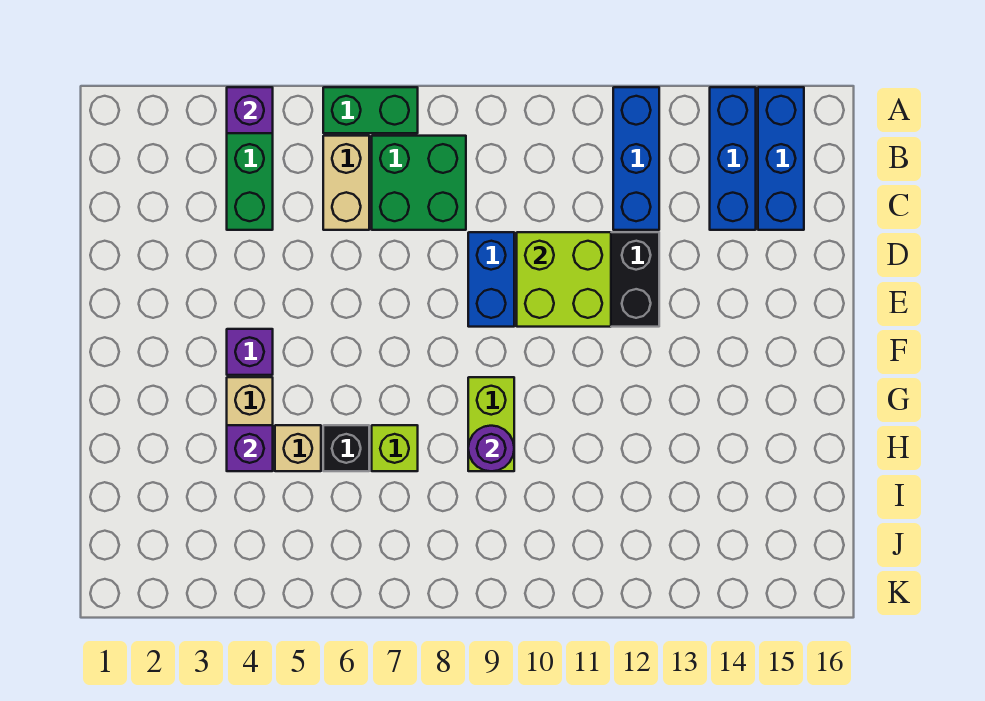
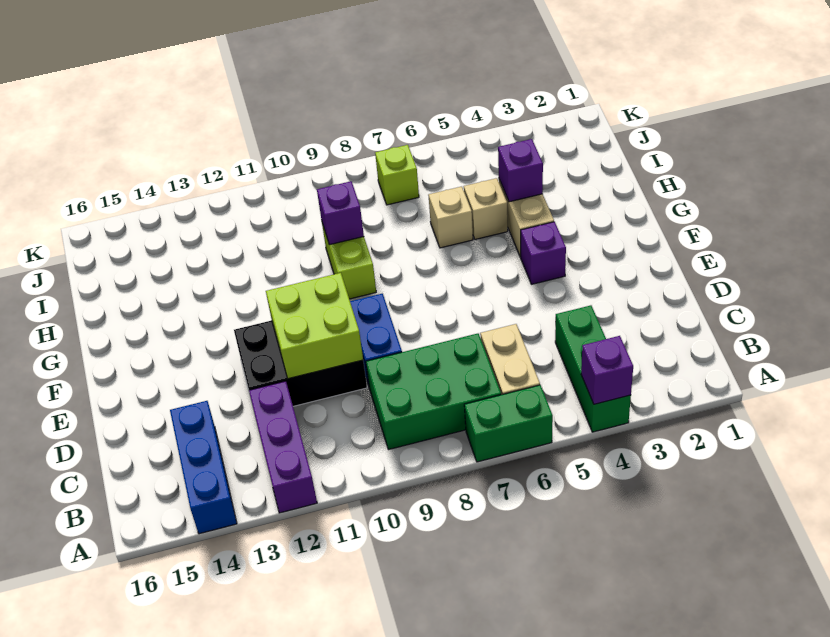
blue brick A12:C12 level 1 -> purple brick A12:C12 level 1
blue brick A15:C15 level 1 -> none
green brick B7:C8 level 1 -> green brick B7:C9 level 1
black brick H6 level 1 -> tan brick H6 level 1
lime brick H7 level 1 -> lime brick J7 level 1
purple round brick H9 level 2 -> purple brick H9 level 2

